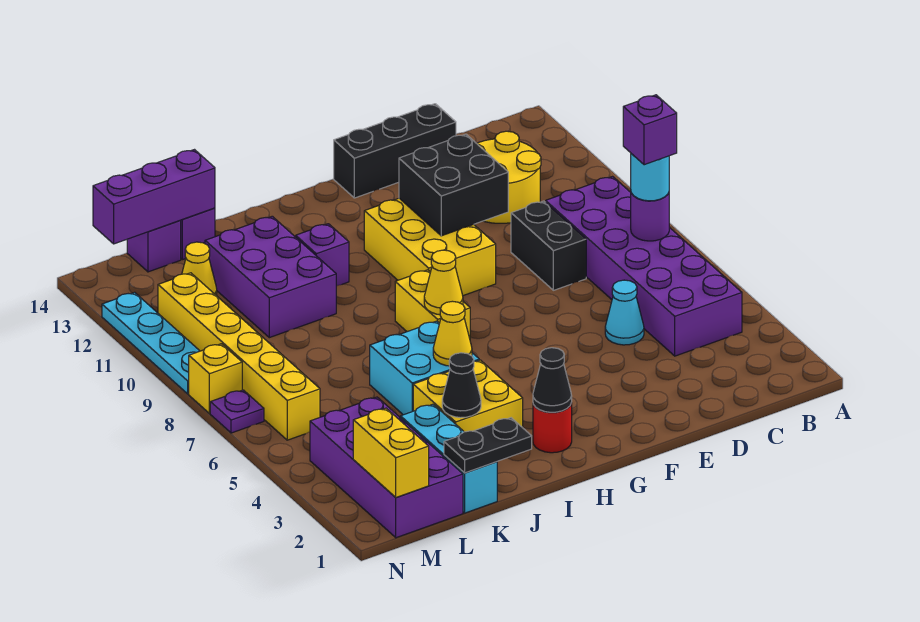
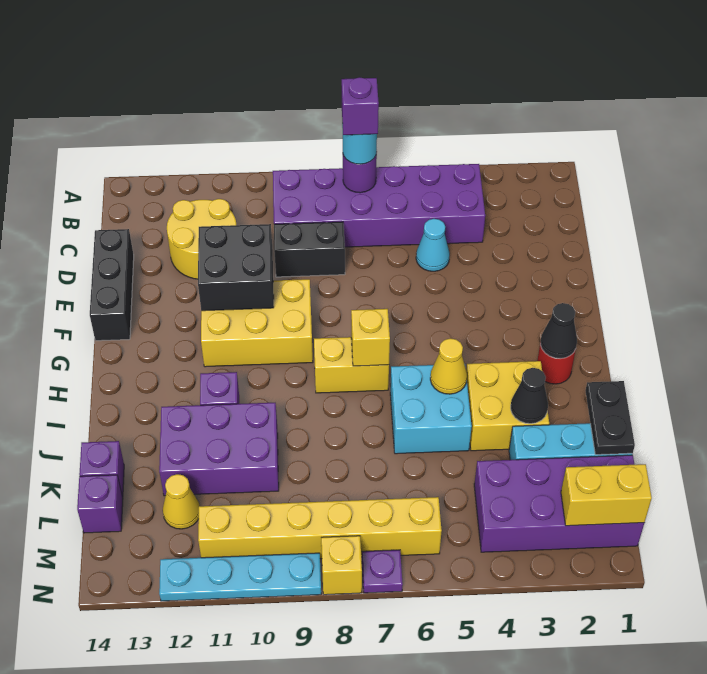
yellow cone H7 level 2 -> yellow brick H7 level 2
purple brick K14:M14 level 2 -> none

